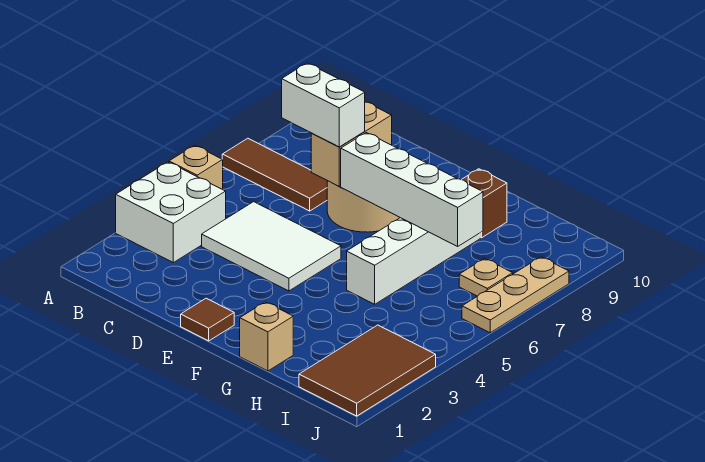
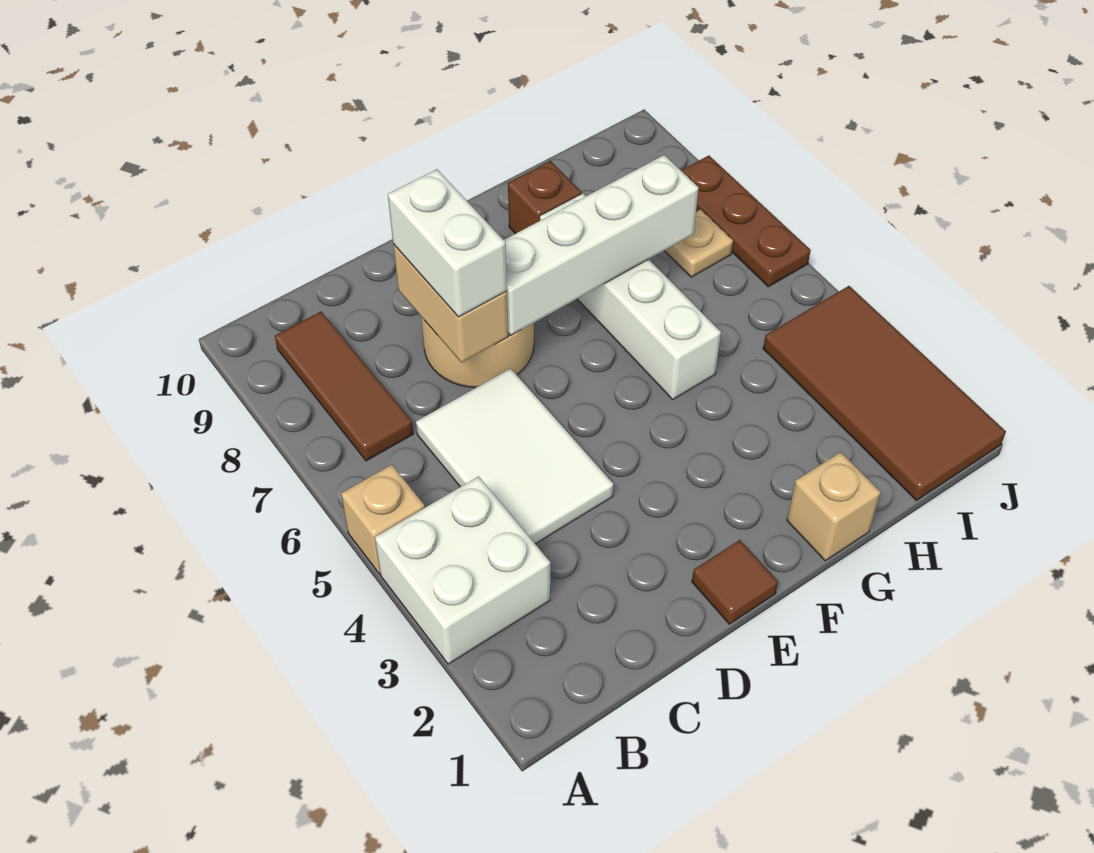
brown tile A7:C7 level 1 -> brown tile B7:B9 level 1
white tile C4:E5 level 1 -> white tile C4:D6 level 1
white brick C7:D7 level 3 -> white brick D7:D8 level 3
brown tile I1:J3 level 1 -> brown tile I1:J4 level 1
tan plate J6:J8 level 1 -> brown plate J6:J8 level 1

